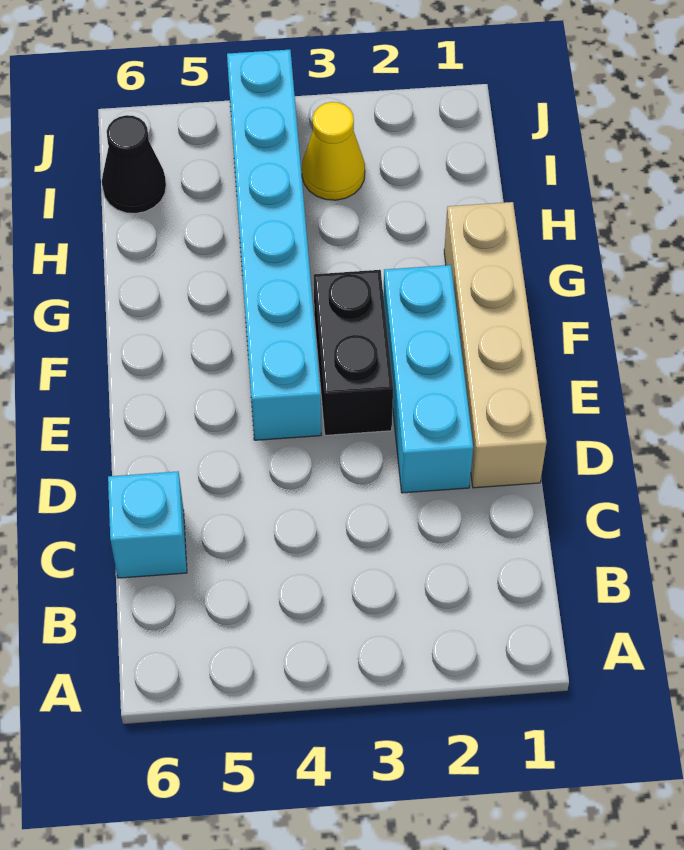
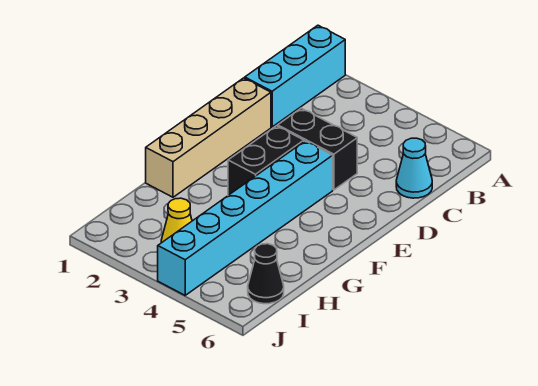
cyan brick C6 level 1 -> cyan cone C6 level 1
cyan brick D2:F2 level 1 -> cyan brick A1:C1 level 1
none -> black brick D3:D4 level 1

